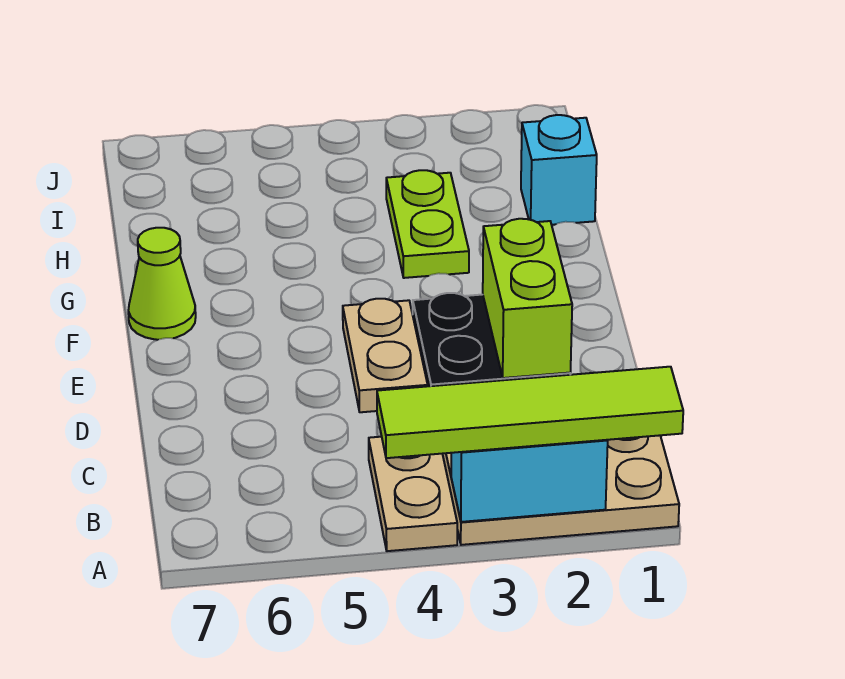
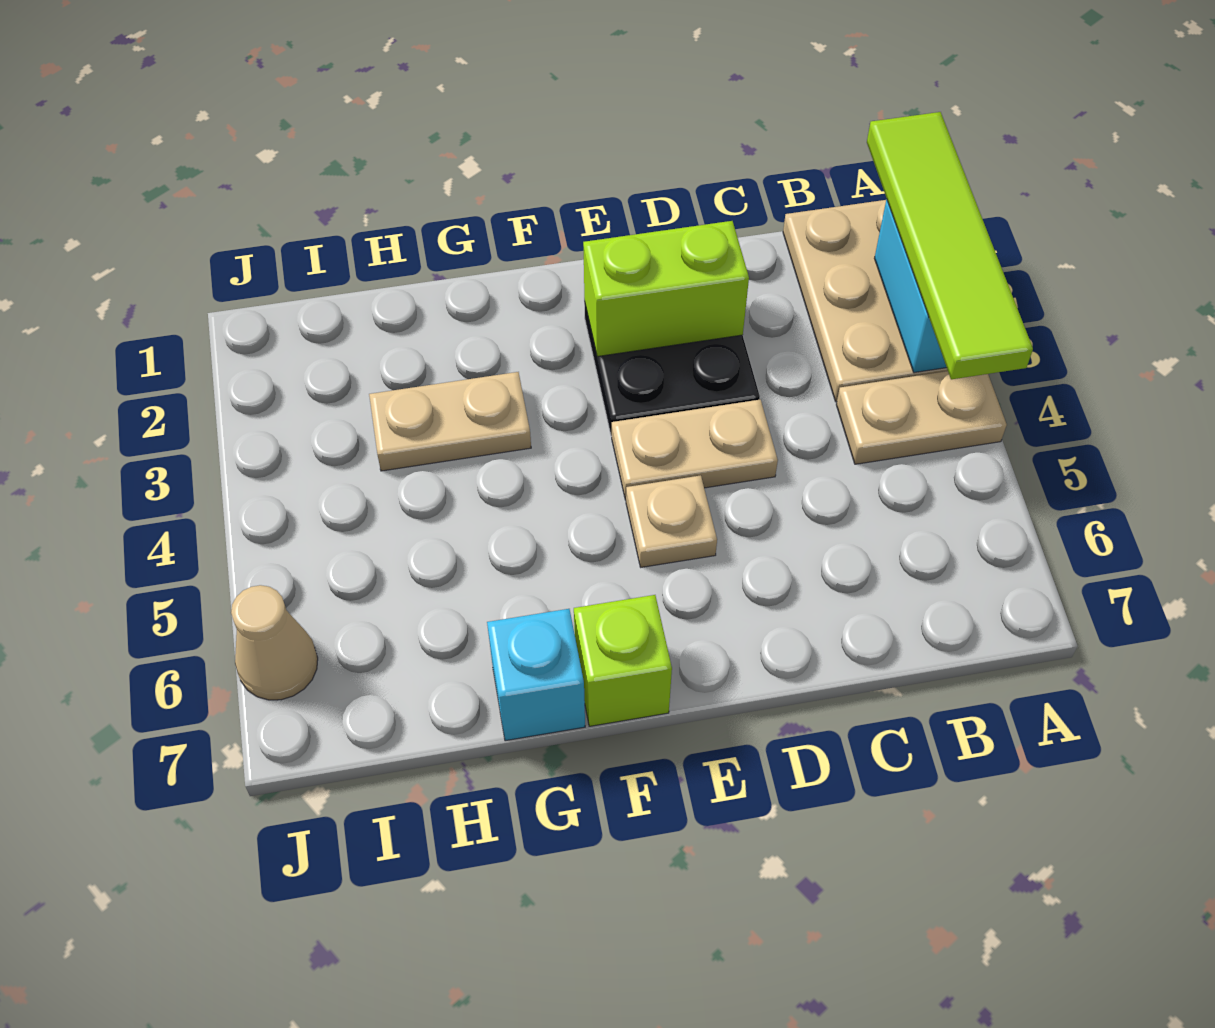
none -> tan plate E5 level 1
lime cone F7 level 1 -> lime brick F7 level 1
lime plate G3:H3 level 1 -> tan plate G3:H3 level 1
cyan brick H1 level 1 -> cyan brick G7 level 1
none -> tan cone J6 level 1

